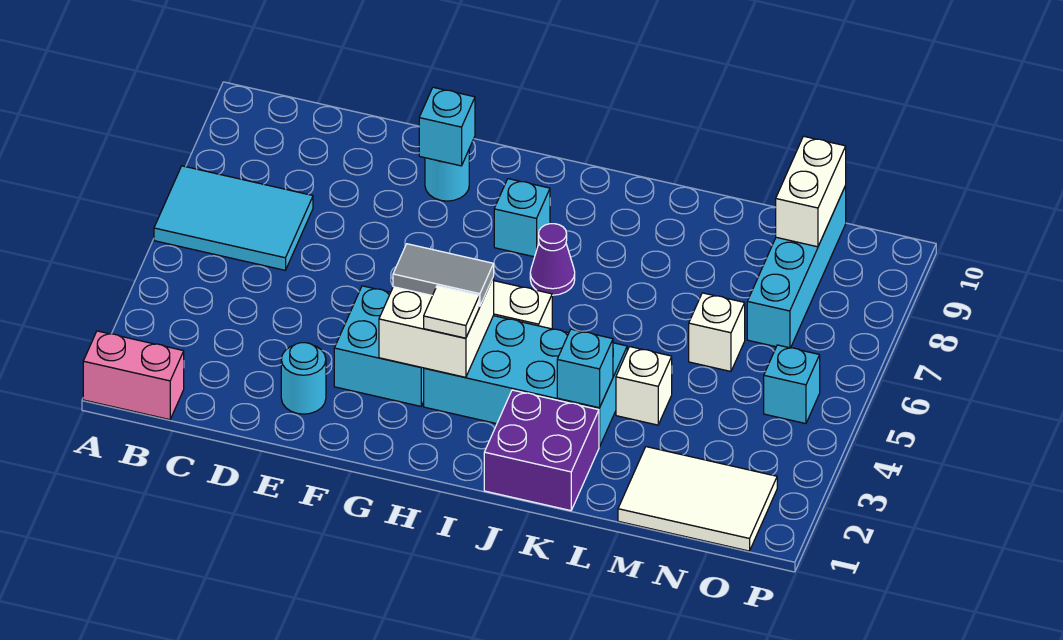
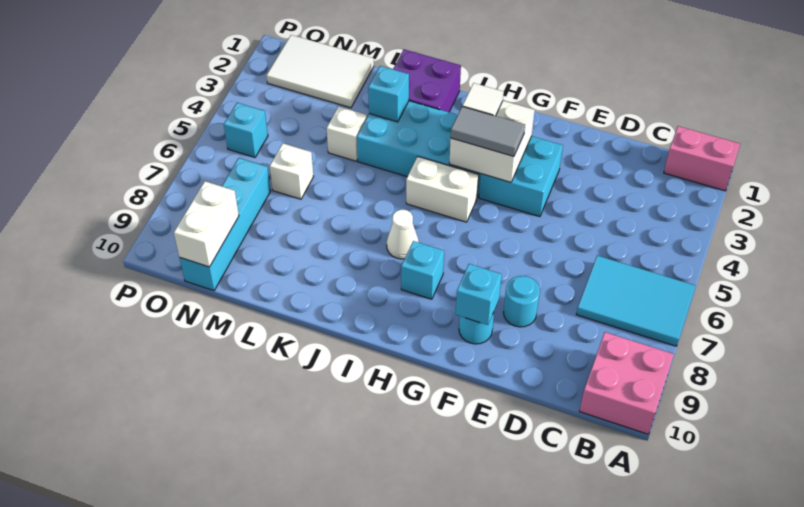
none -> pink brick A9:B10 level 1
cyan round brick E2 level 1 -> cyan round brick E8 level 1
purple cone I7 level 1 -> white cone I7 level 1

